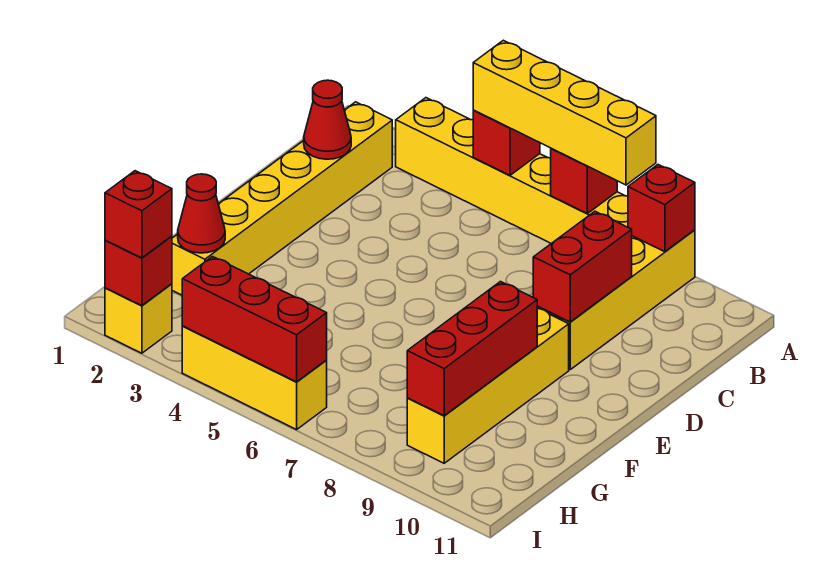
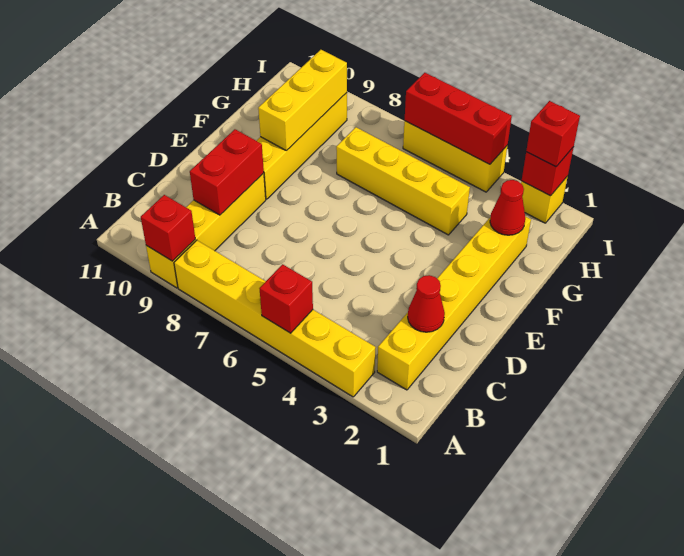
yellow brick A5:A8 level 3 -> yellow brick G4:G7 level 1
red brick A7 level 2 -> none
red brick F9:H9 level 2 -> yellow brick F9:H9 level 2

